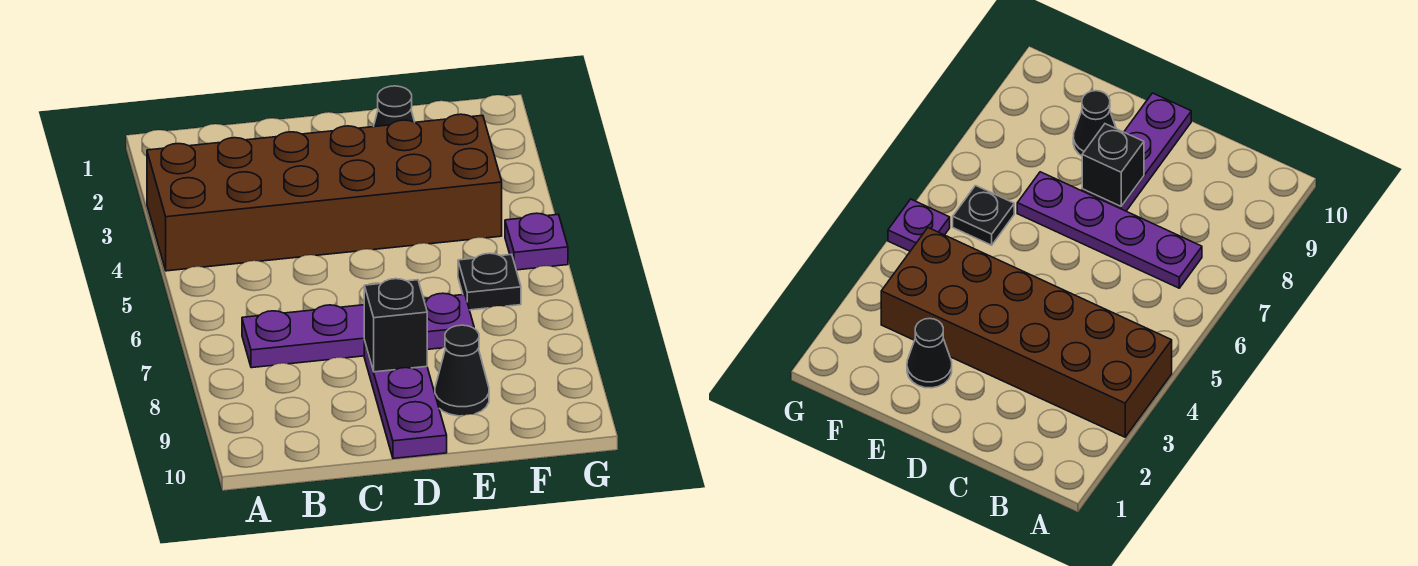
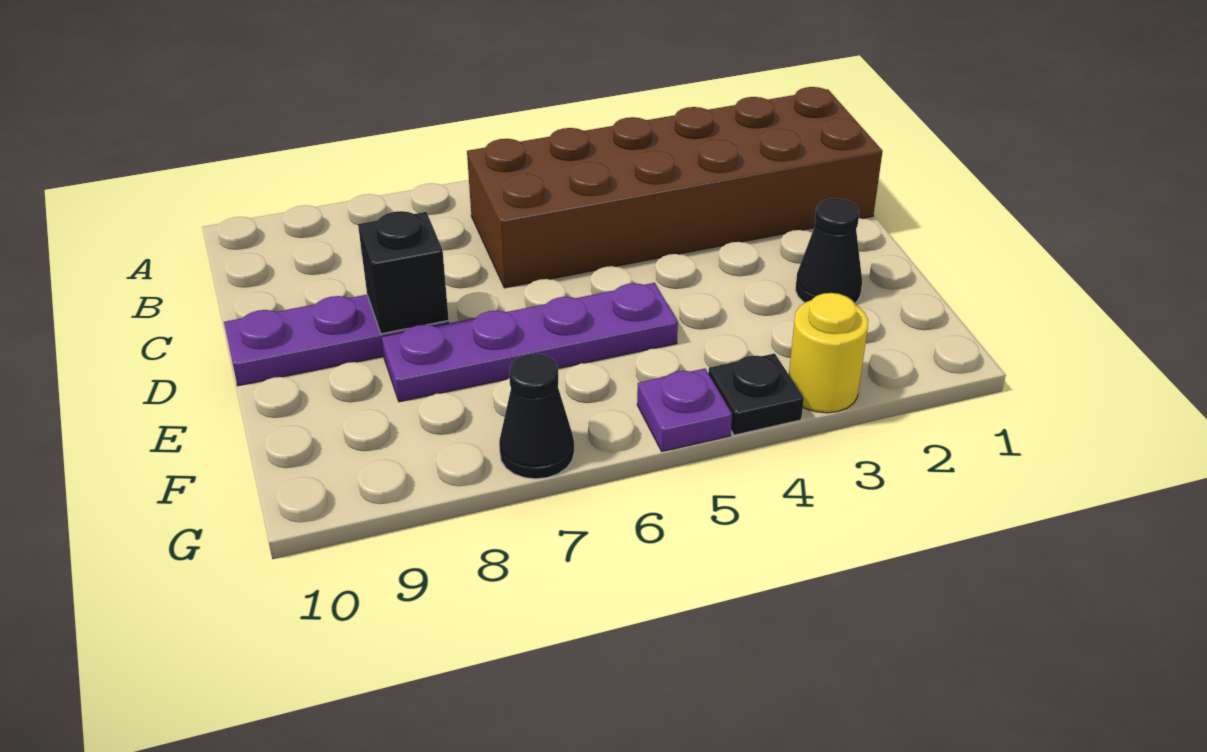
brown brick A3:F4 level 1 -> brown brick B1:C6 level 1
purple plate B7:E7 level 1 -> purple plate E5:E8 level 1
black cone E9 level 1 -> black cone G7 level 1
black plate F6 level 1 -> black plate G4 level 1
none -> yellow round brick G3 level 1

